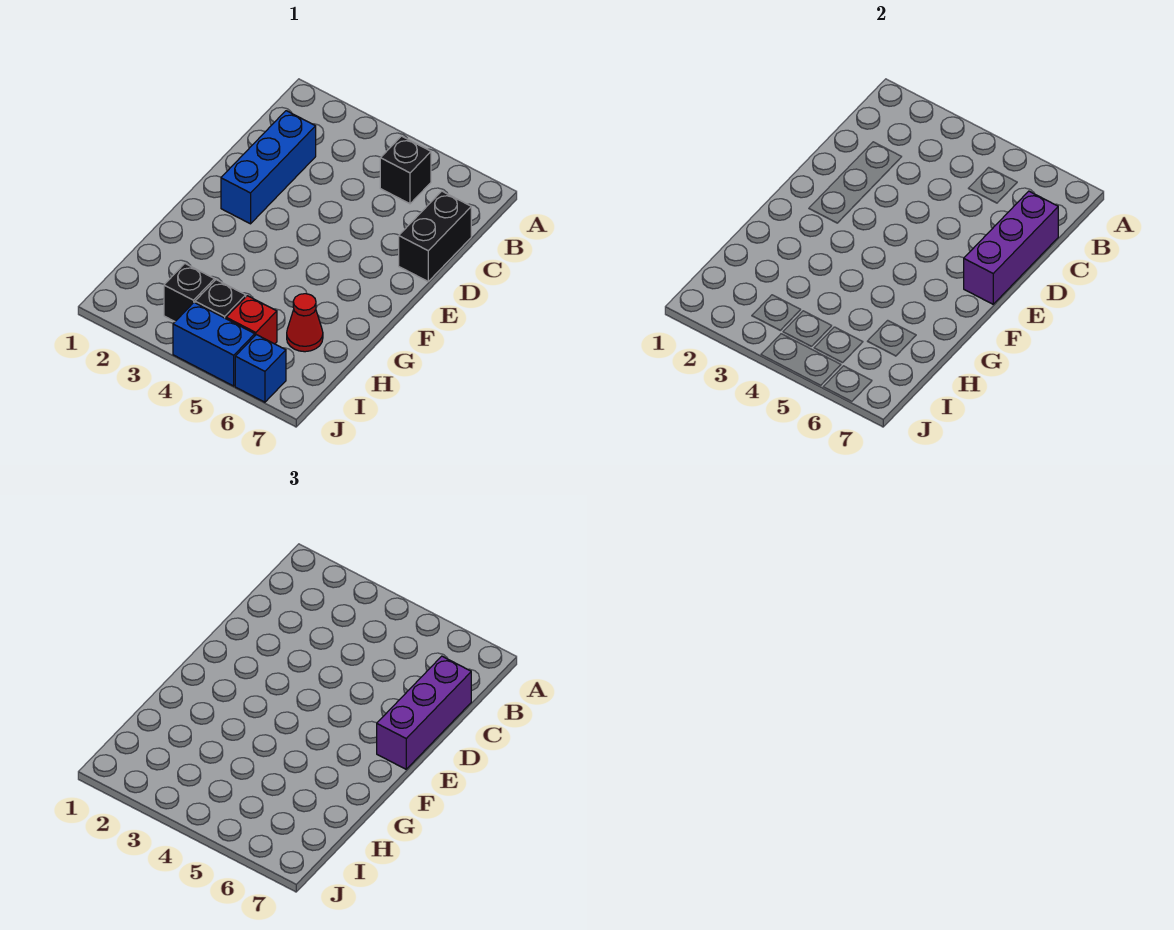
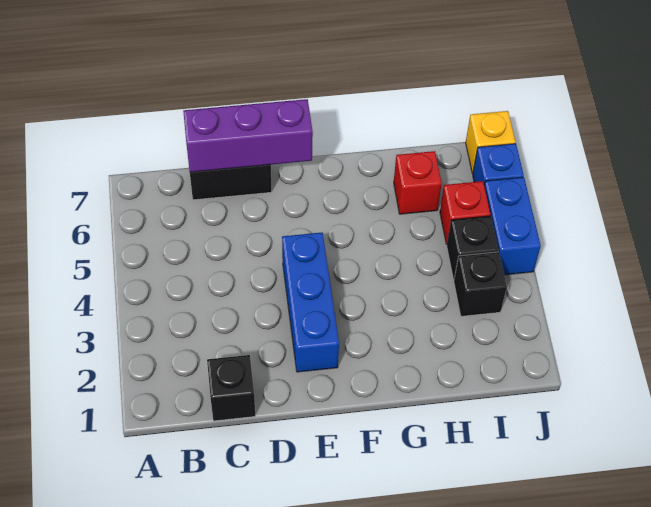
black brick B5 level 1 -> black brick C1 level 1
blue brick C2:E2 level 1 -> blue brick E2:E4 level 1
purple brick C7:E7 level 3 -> none
red cone H6 level 1 -> red brick H6 level 1
none -> yellow brick J7 level 1

